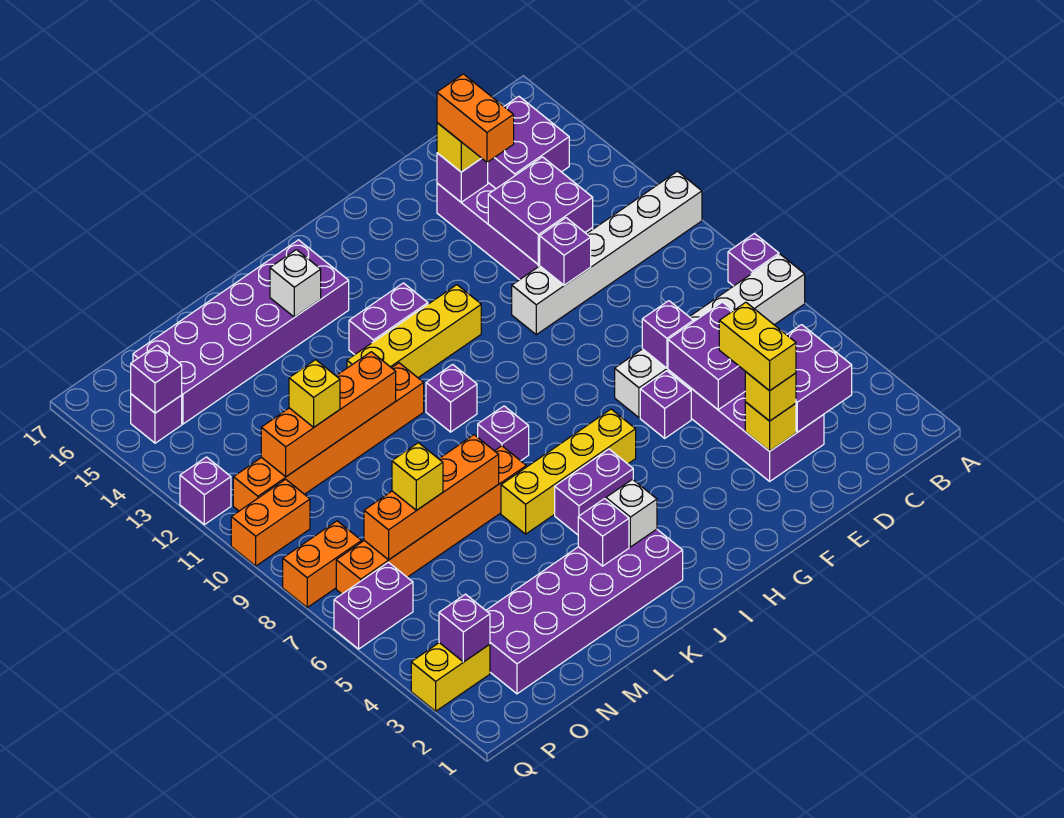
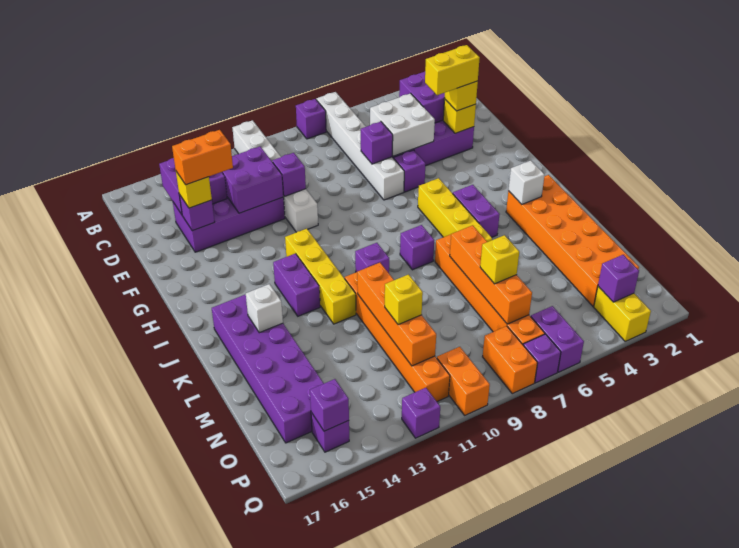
purple brick D5:E6 level 2 -> white brick D5:E6 level 2
purple brick J2:O3 level 1 -> orange brick J2:O3 level 1
purple brick K3 level 2 -> purple brick Q7 level 1

